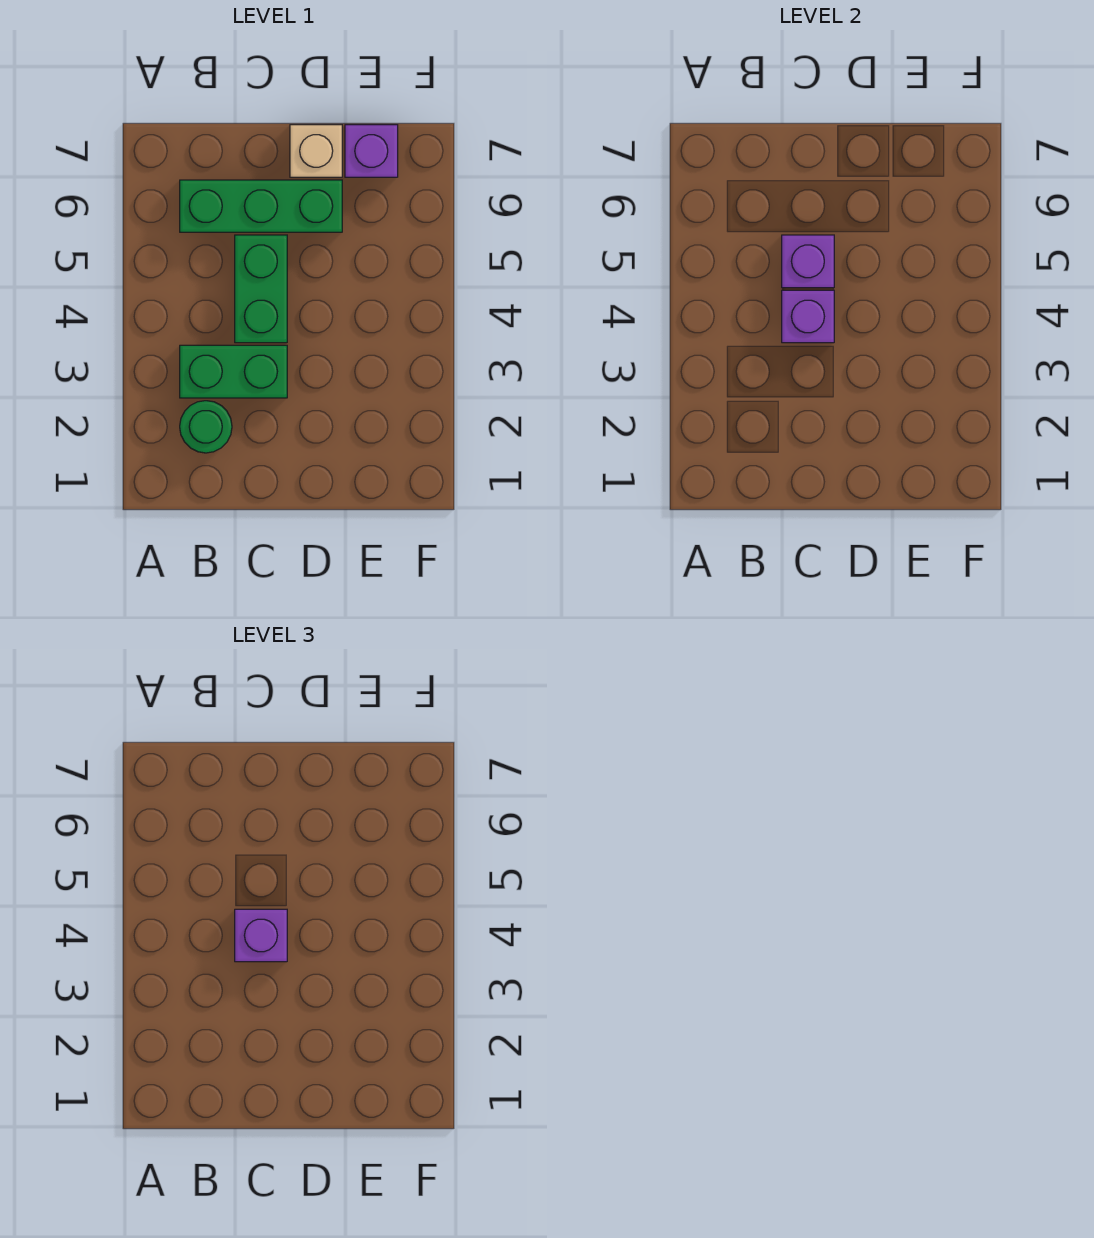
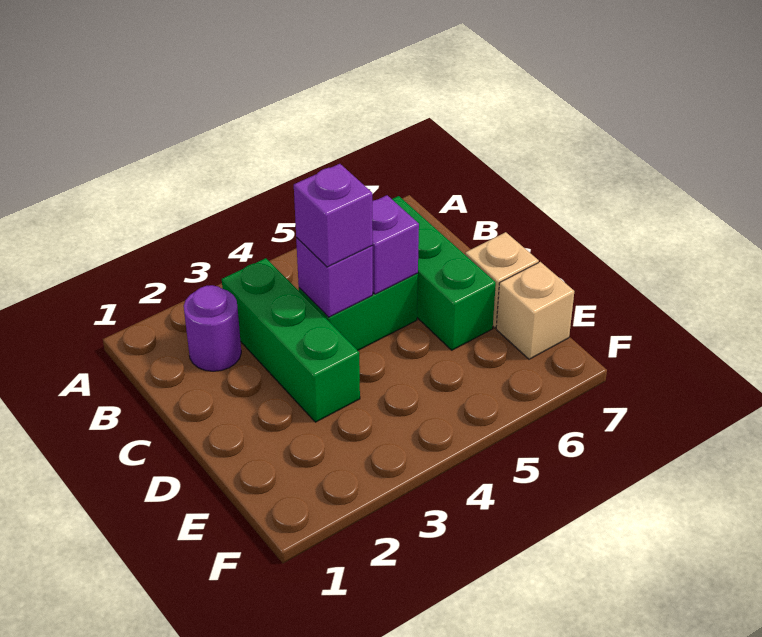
green round brick B2 level 1 -> purple round brick B2 level 1
green brick B3:C3 level 1 -> green brick B3:D3 level 1
purple brick E7 level 1 -> tan brick E7 level 1

